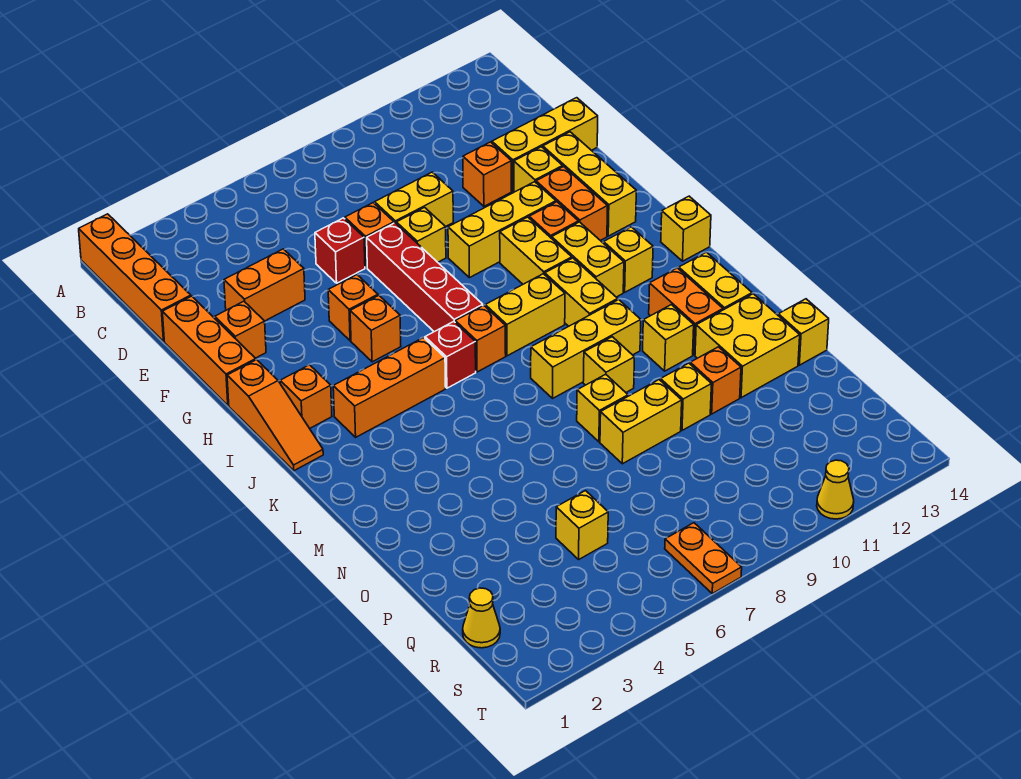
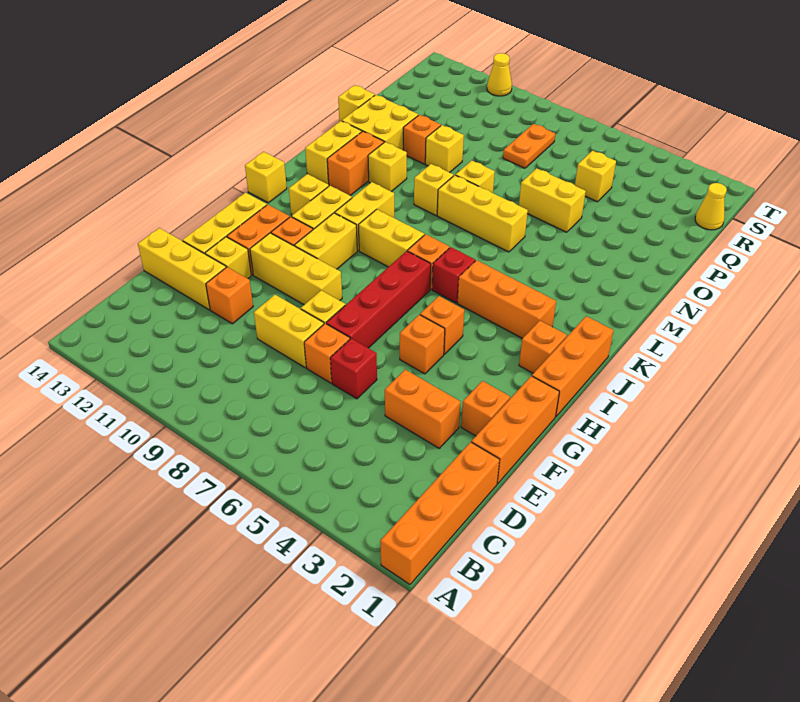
orange slope H1:J1 level 1 top H -> orange brick H1:J1 level 1
yellow brick L8:L10 level 1 -> yellow brick M6:M8 level 1
yellow brick O8:O9 level 1 -> yellow brick O5:O6 level 1
orange plate S7:T7 level 1 -> orange plate Q8:R8 level 1

